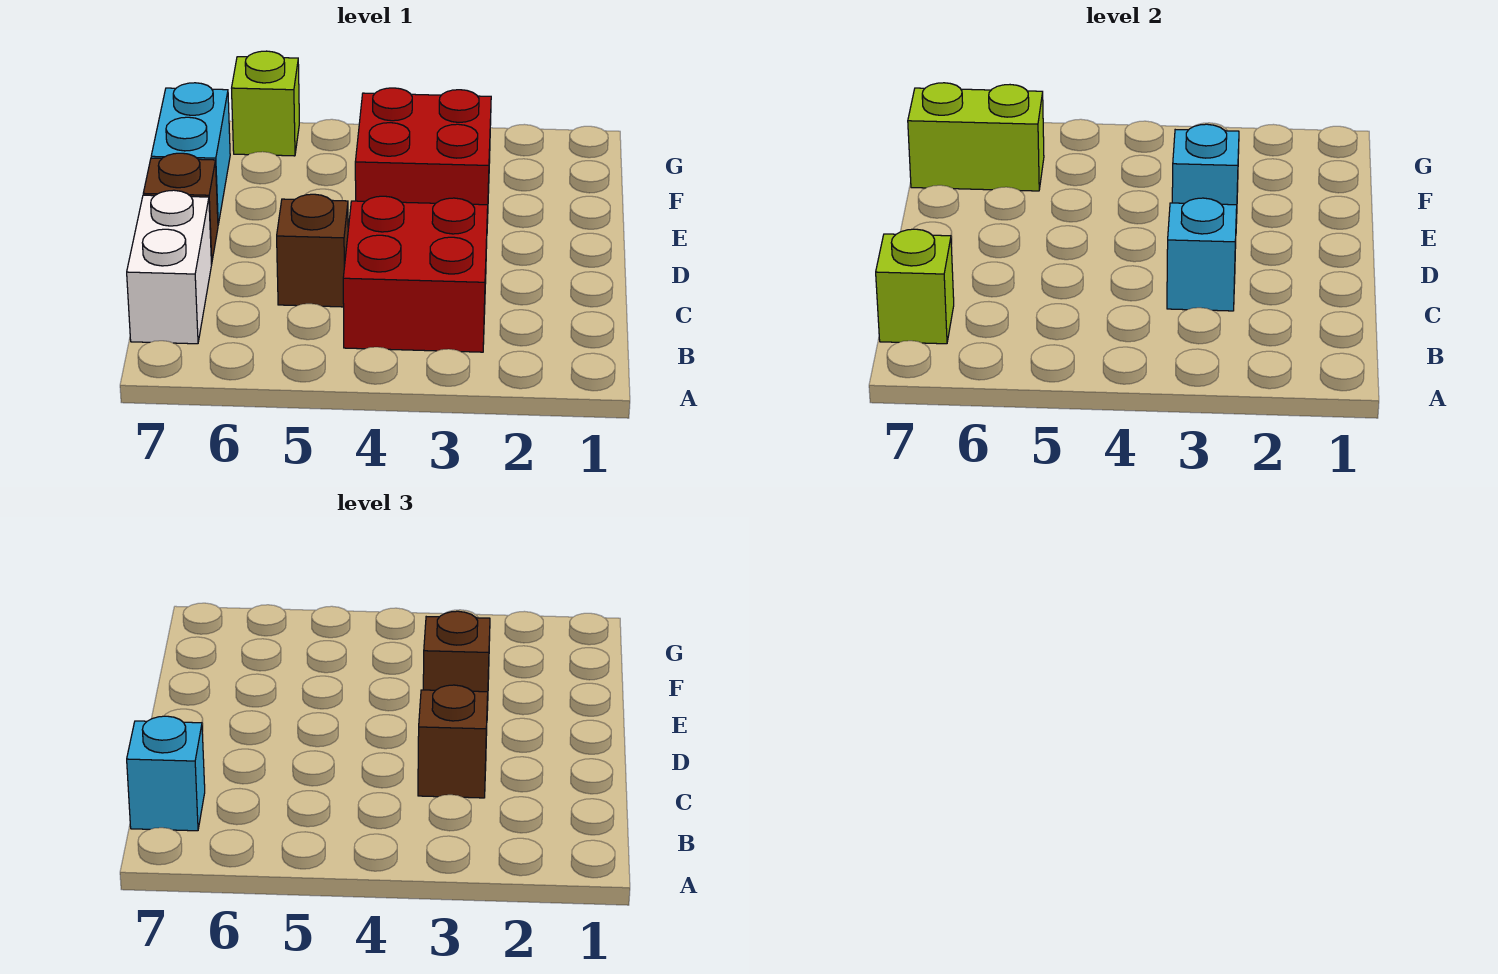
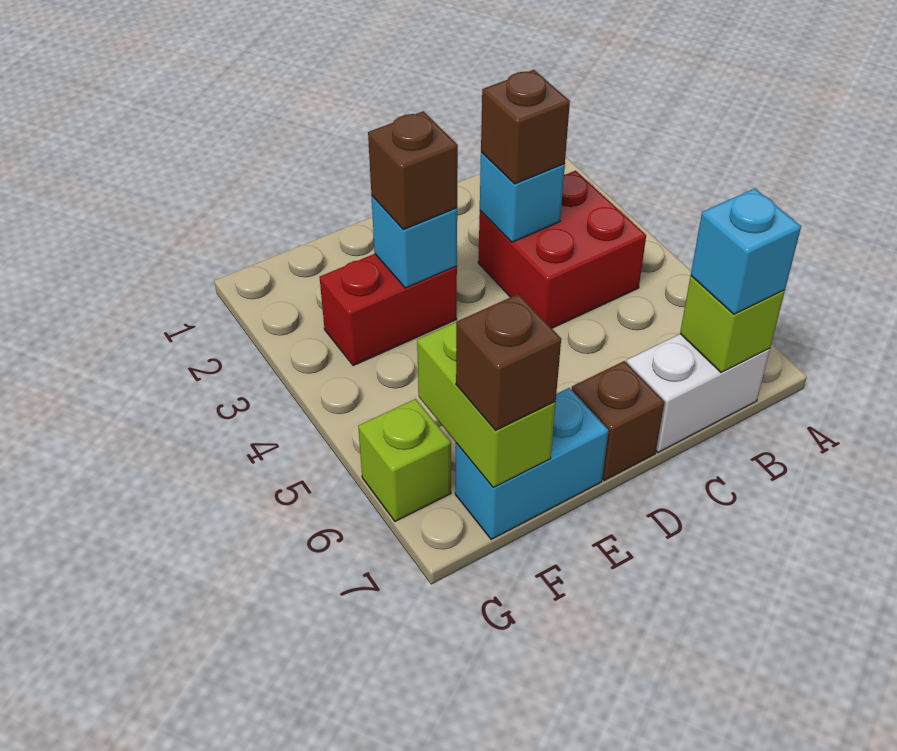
brown brick C5 level 1 -> brown brick F7 level 3
red brick E3:F4 level 1 -> red brick E3:F3 level 1

